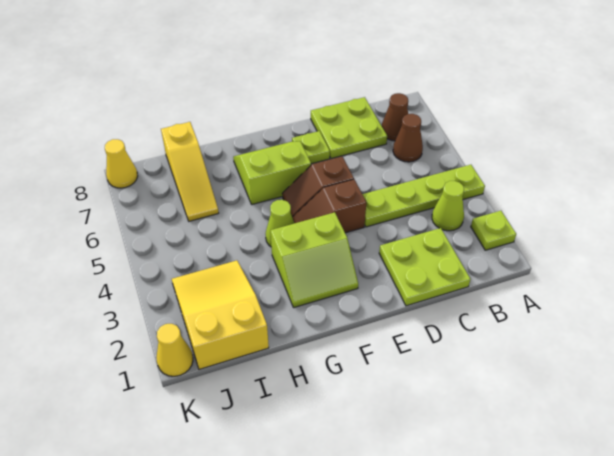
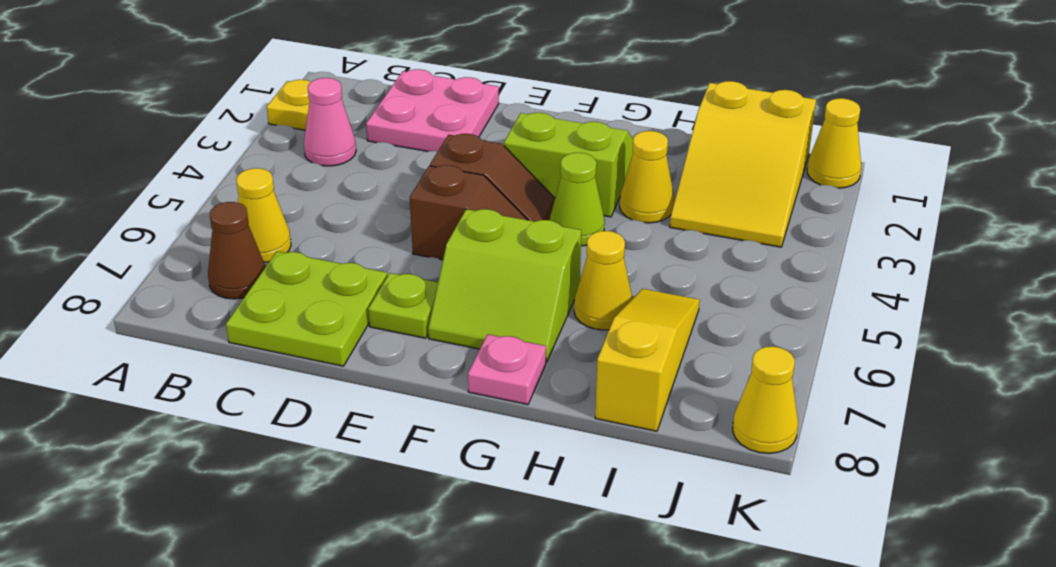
lime plate A2 level 1 -> yellow plate A2 level 1
lime plate A4:D4 level 1 -> none
lime cone B3 level 1 -> pink cone B3 level 1
brown cone B6 level 1 -> yellow cone B6 level 1
lime plate C1:D2 level 1 -> pink plate C1:D2 level 1
none -> pink plate G8 level 1
none -> yellow cone H3 level 1
none -> yellow cone H6 level 1

